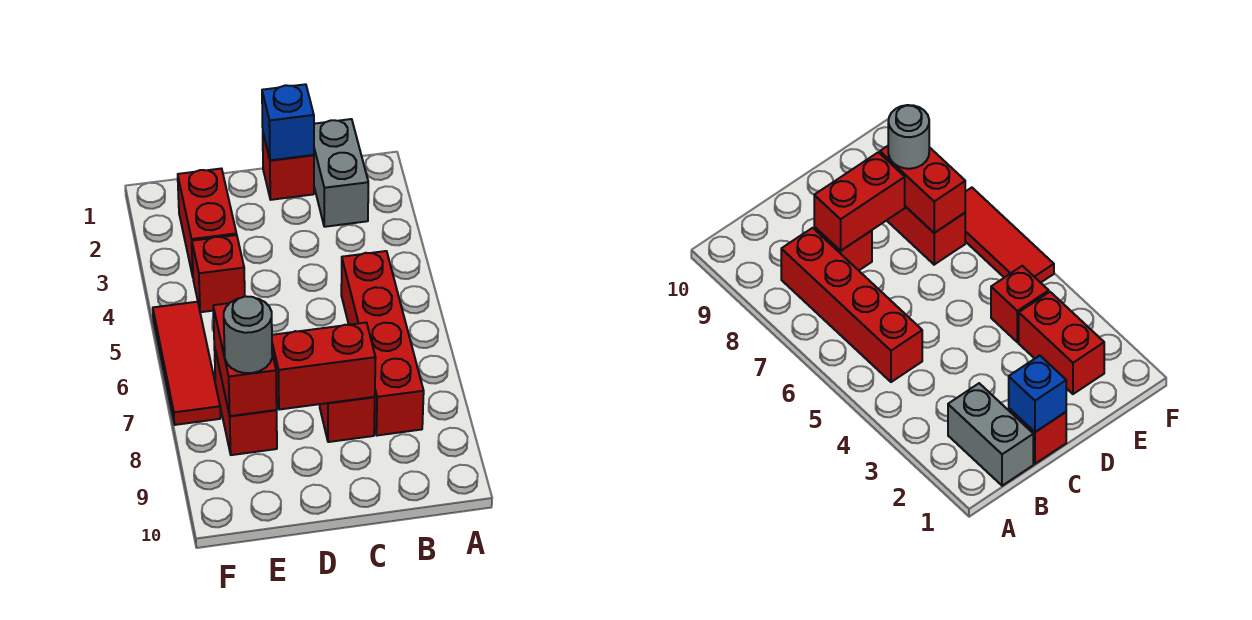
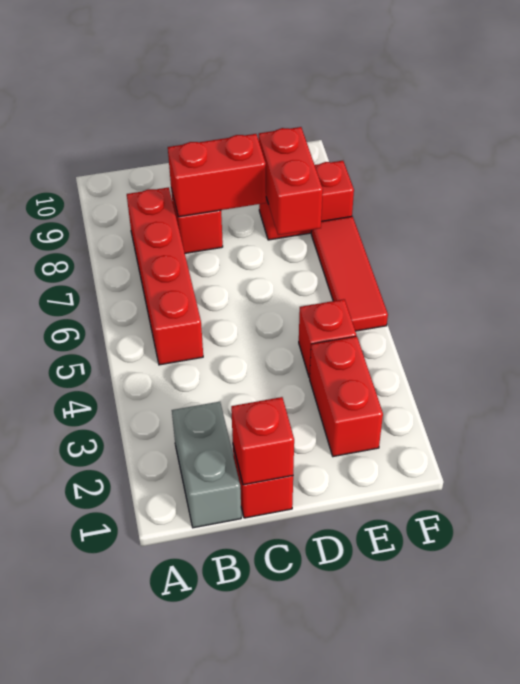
blue brick C1 level 2 -> red brick C1 level 2
red brick E7:E8 level 1 -> red brick E8:F8 level 1
grey round brick E8 level 3 -> none

